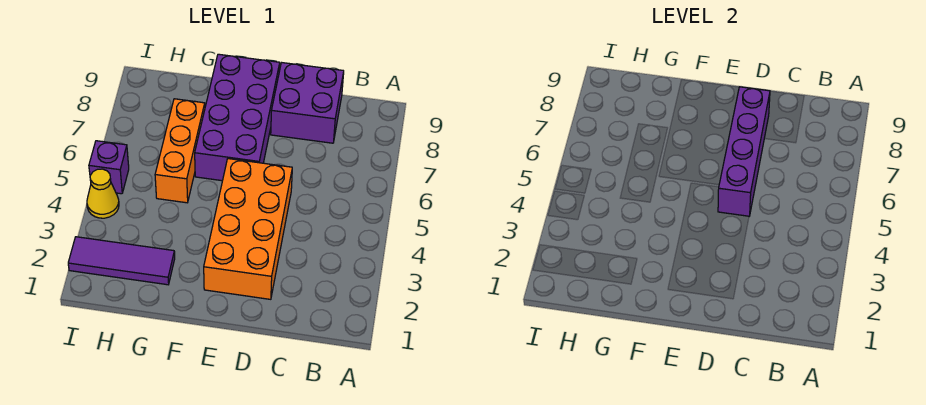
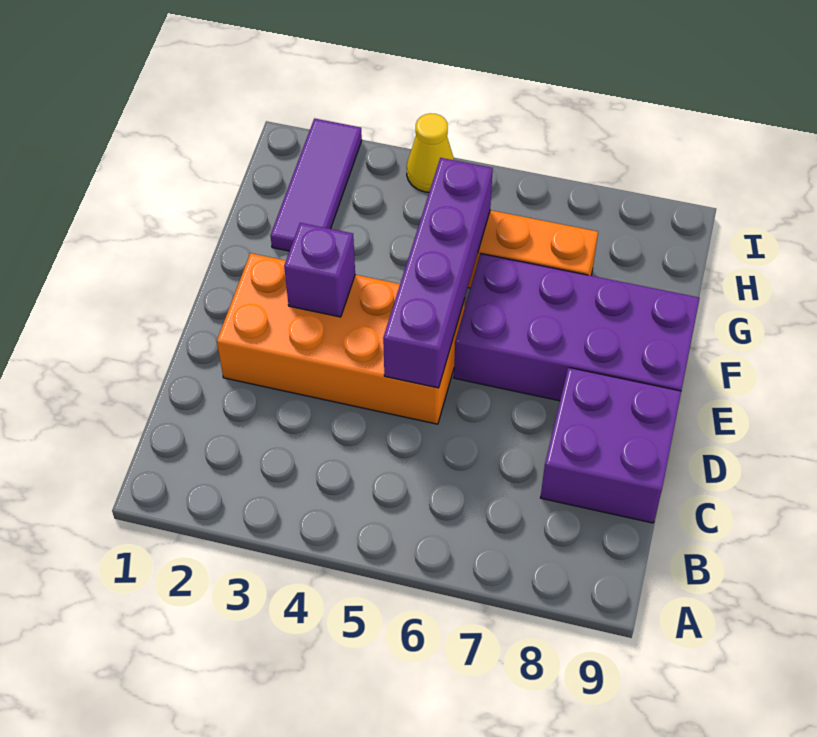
purple brick D5:D8 level 2 -> purple brick D5:G5 level 2
purple brick I5 level 1 -> purple brick E3 level 2

